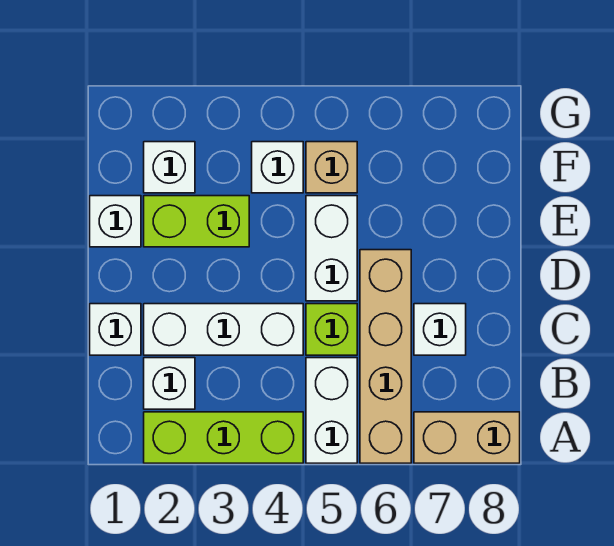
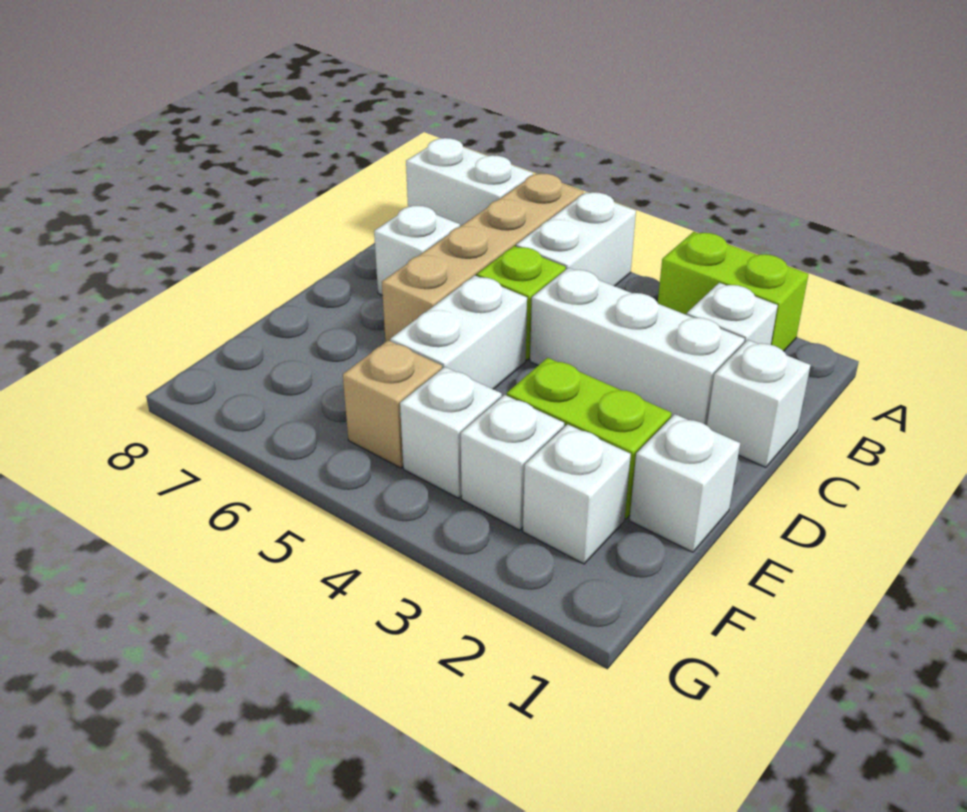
lime brick A2:A4 level 1 -> lime brick A2:A3 level 1
tan brick A7:A8 level 1 -> white brick A7:A8 level 1
none -> white brick F3 level 1

